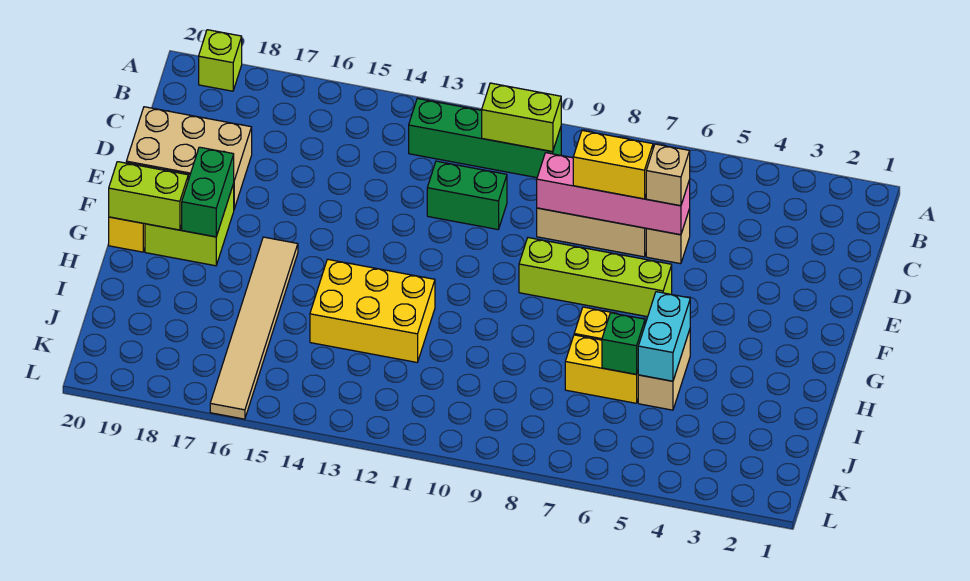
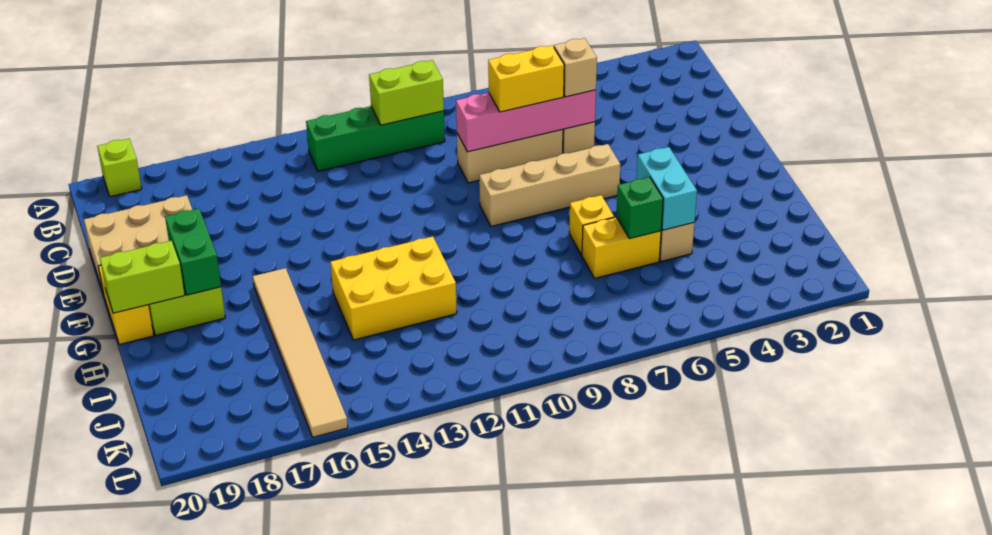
green brick D11:D12 level 1 -> none
lime brick F6:F9 level 1 -> tan brick F6:F9 level 1

